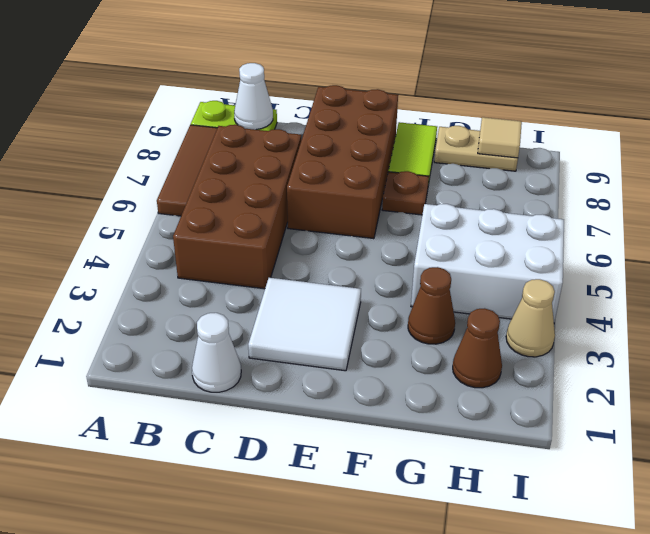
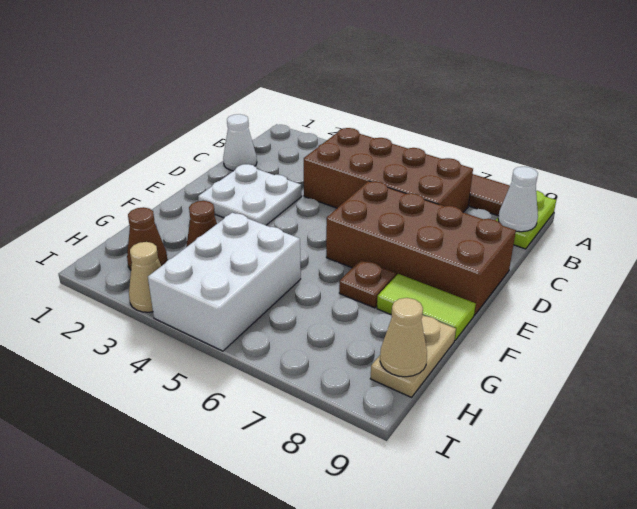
white tile D2:E3 level 1 -> white plate D2:E3 level 1
tan tile H9 level 2 -> tan cone H9 level 2

